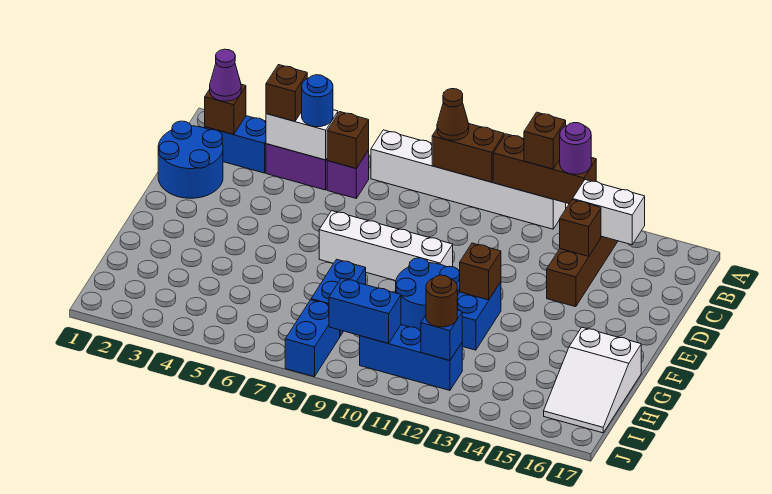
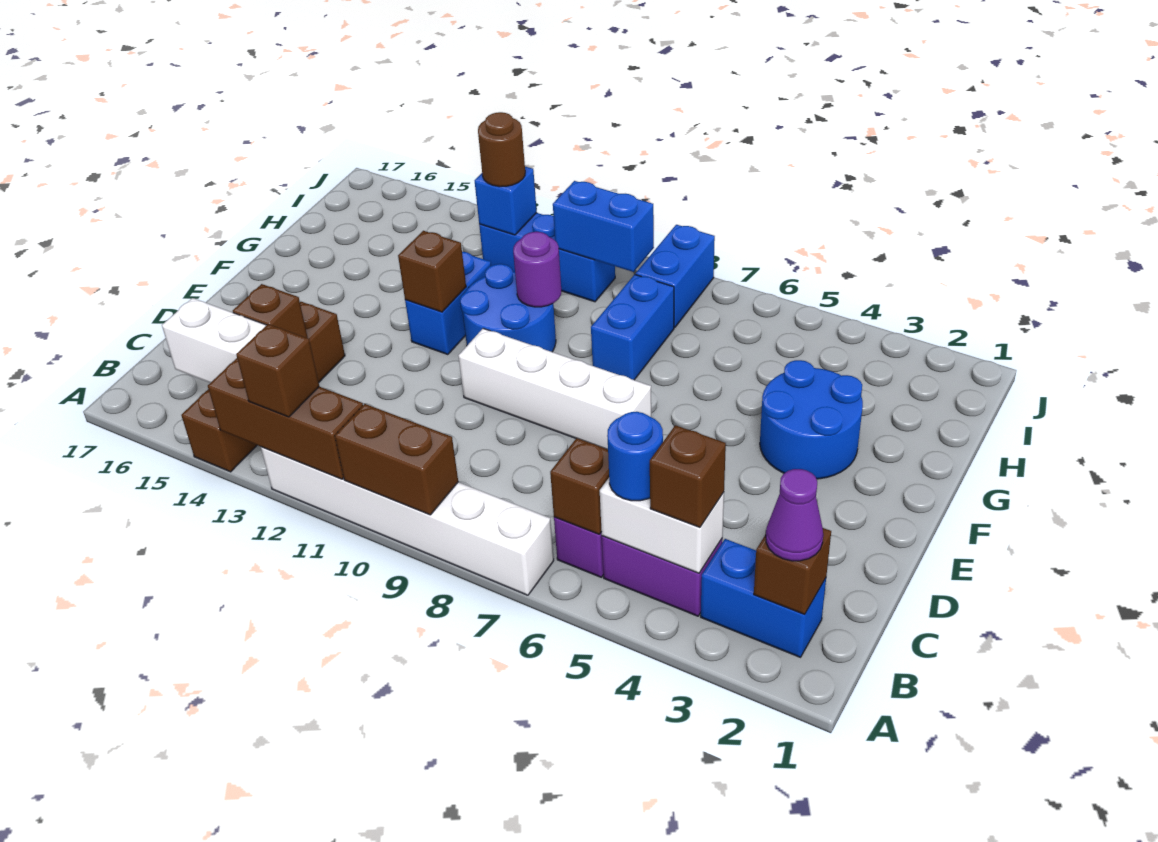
brown cone A9 level 3 -> none
purple round brick A13 level 3 -> purple round brick G10 level 2
blue round brick C1:D2 level 1 -> blue round brick F3:G4 level 1
white slope G16:I17 level 1 top G -> none

